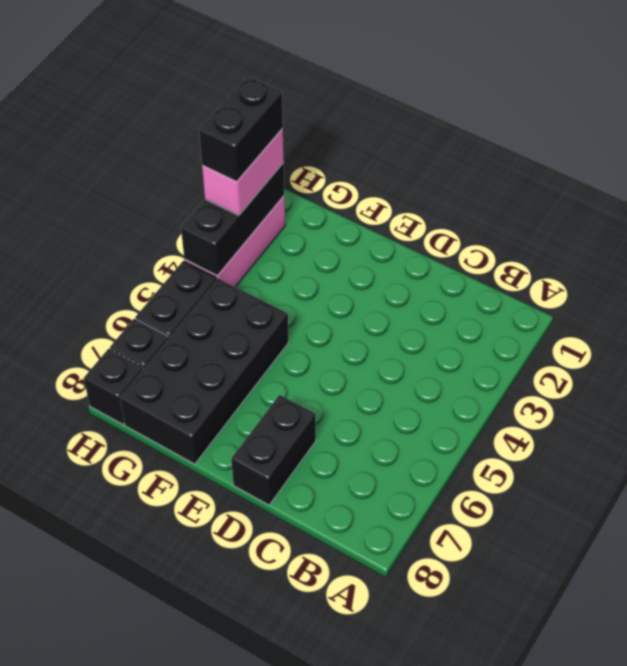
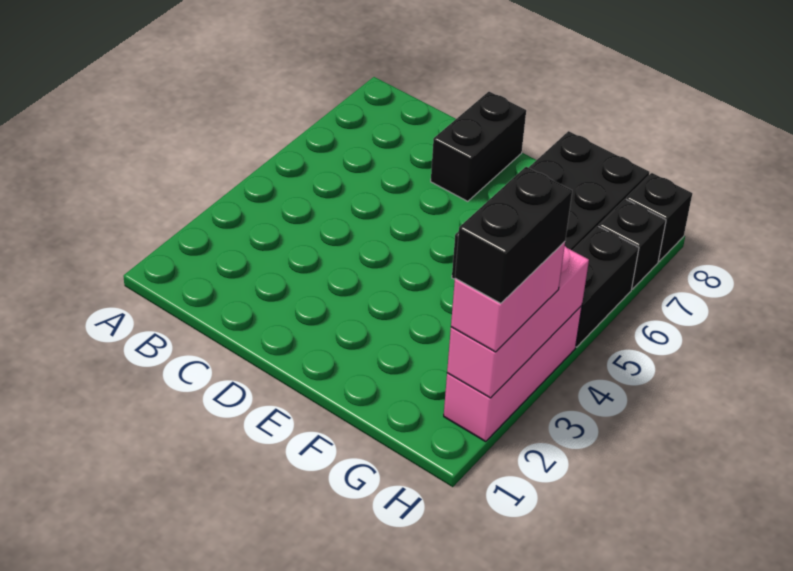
black brick H2:H4 level 2 -> pink brick H2:H4 level 2

